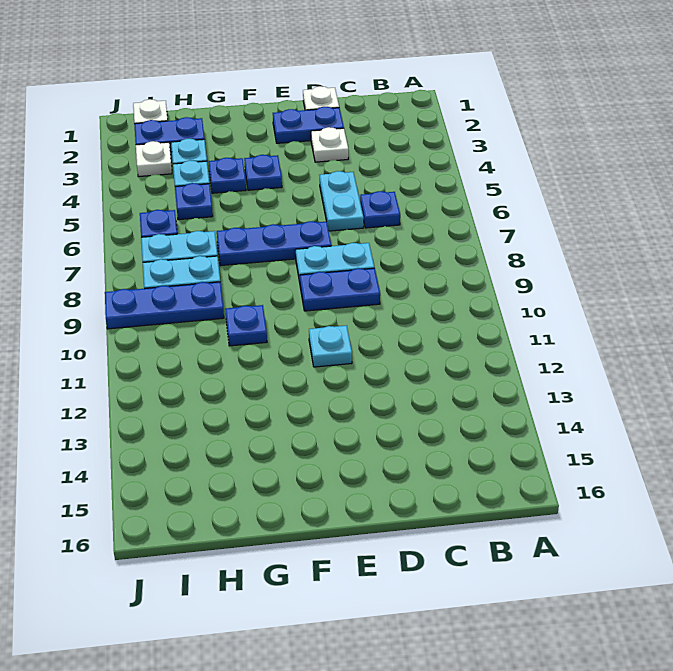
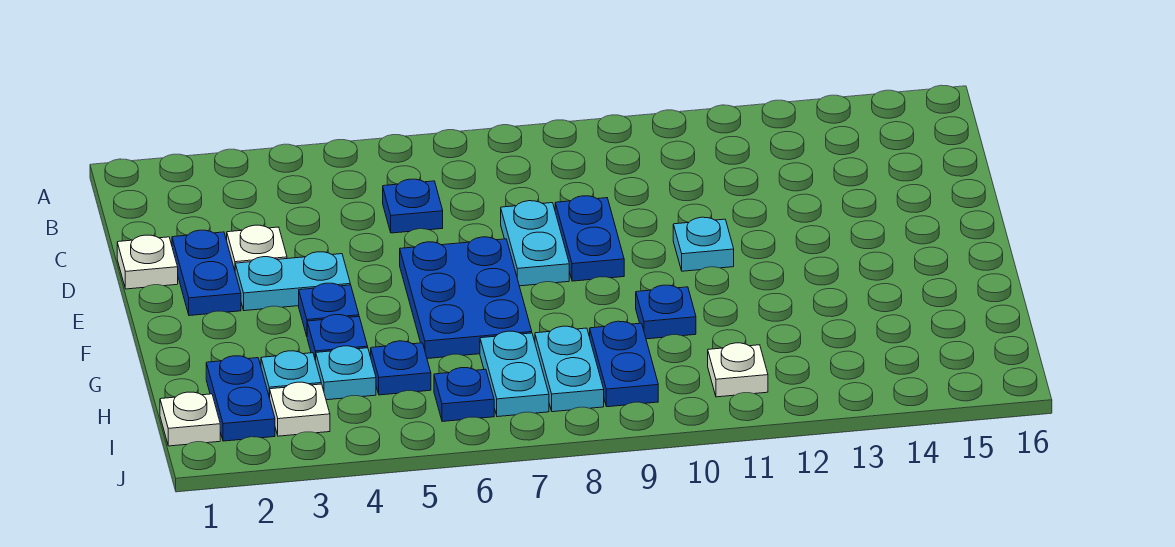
cyan plate D5:D6 level 1 -> cyan plate E3:E4 level 1
blue plate E7:G7 level 1 -> blue plate E6:G7 level 1
blue plate H9:J9 level 1 -> blue plate H9:I9 level 1
none -> white plate I11 level 1

